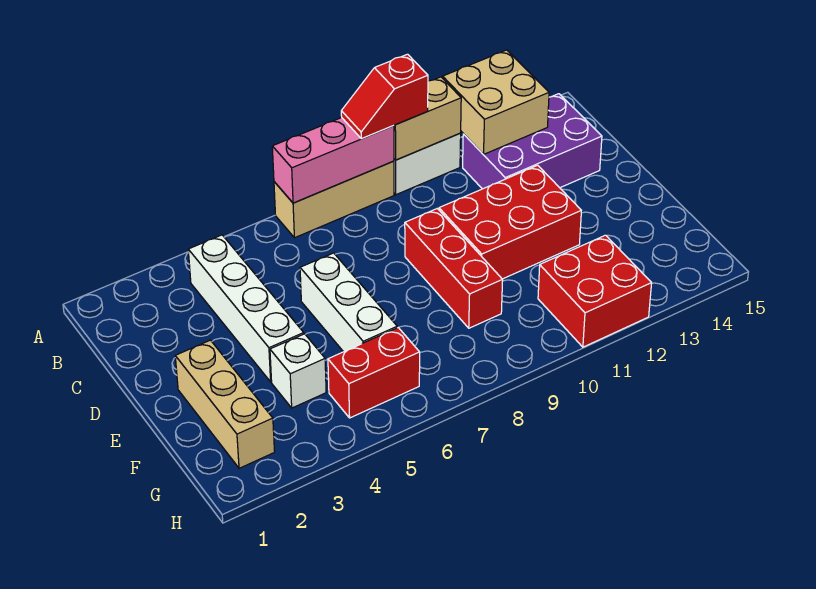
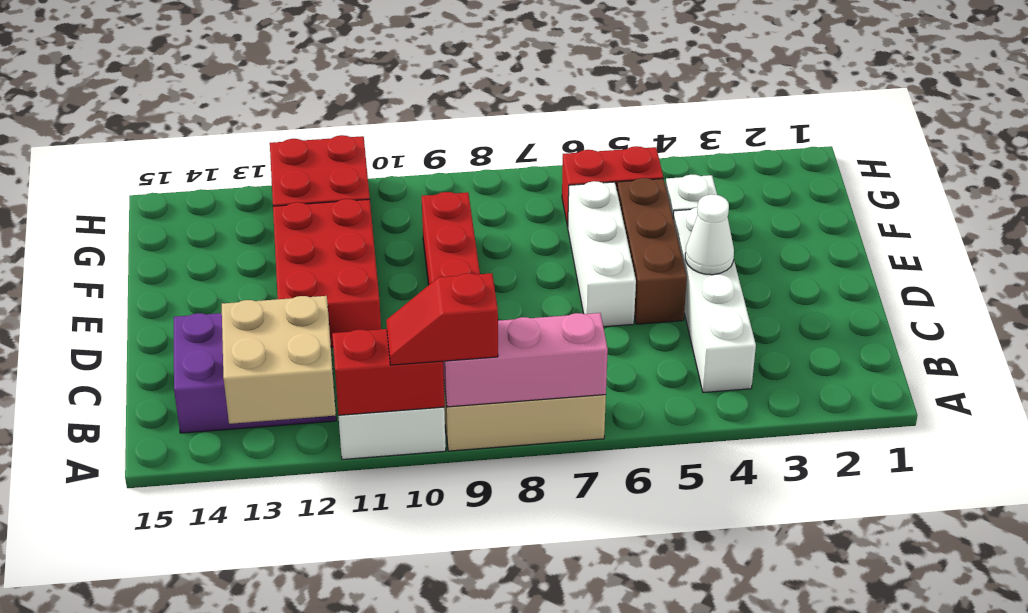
red slope A9:A10 level 3 top 10 -> red slope A9:A10 level 3 top 9
tan brick A10:A11 level 2 -> red brick A10:A11 level 2
none -> white cone D4 level 2
none -> brown brick D5:F5 level 1
red brick D10:E12 level 1 -> red brick D11:F12 level 1
tan brick E2:G2 level 1 -> none

